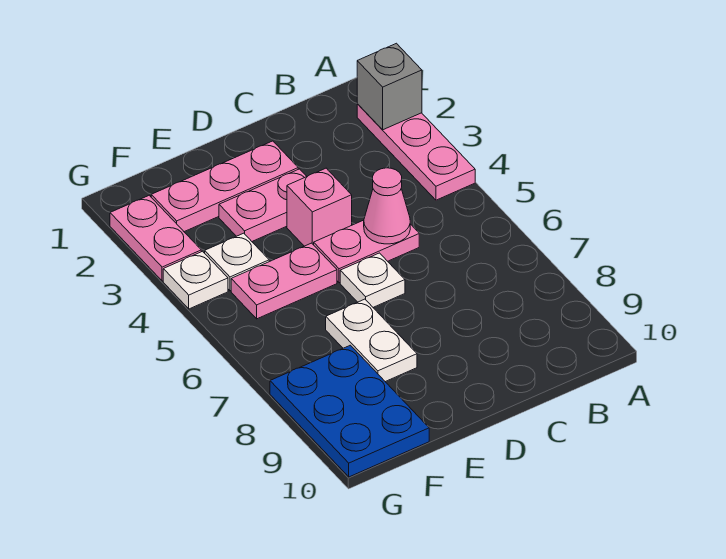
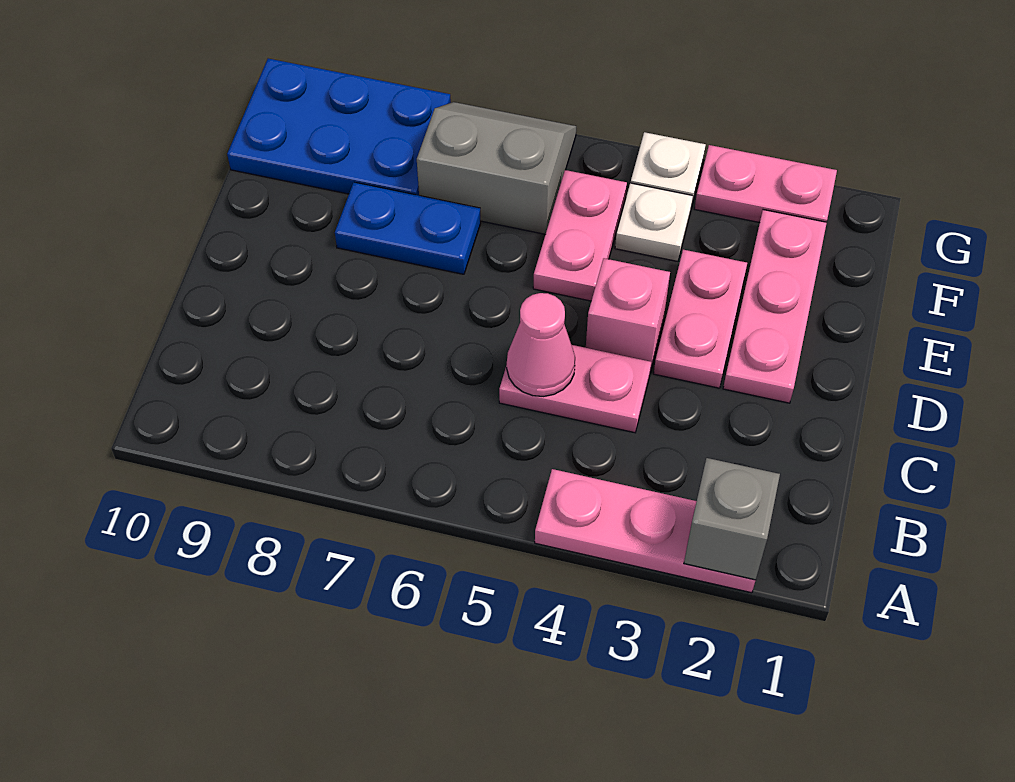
pink plate C5:D5 level 1 -> pink plate C4:C5 level 1
white plate D6 level 1 -> none
white plate E7:E8 level 1 -> blue plate E7:E8 level 1
none -> grey slope F6:G7 level 1 top F

